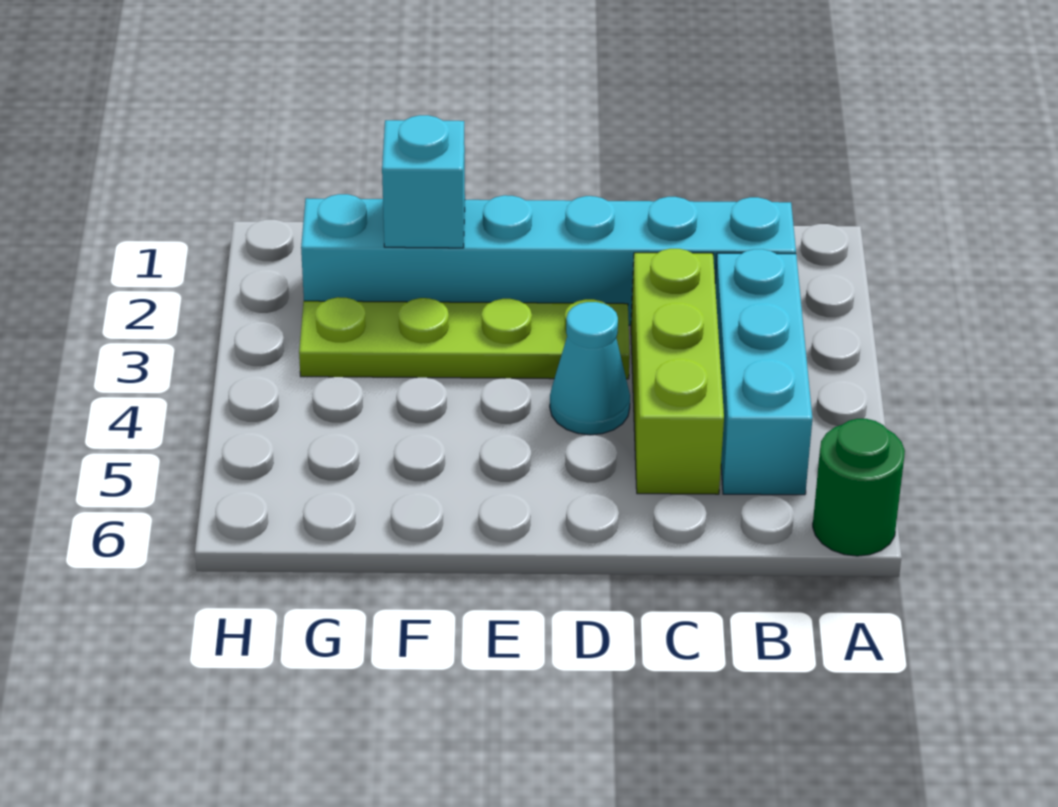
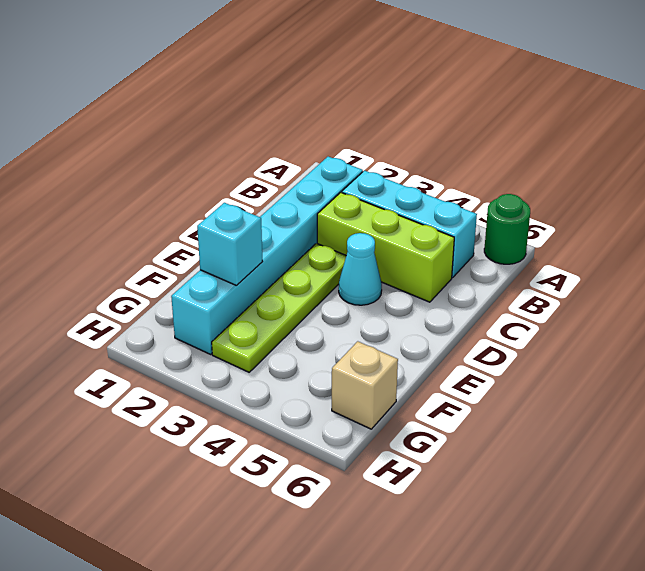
none -> tan brick G6 level 1

